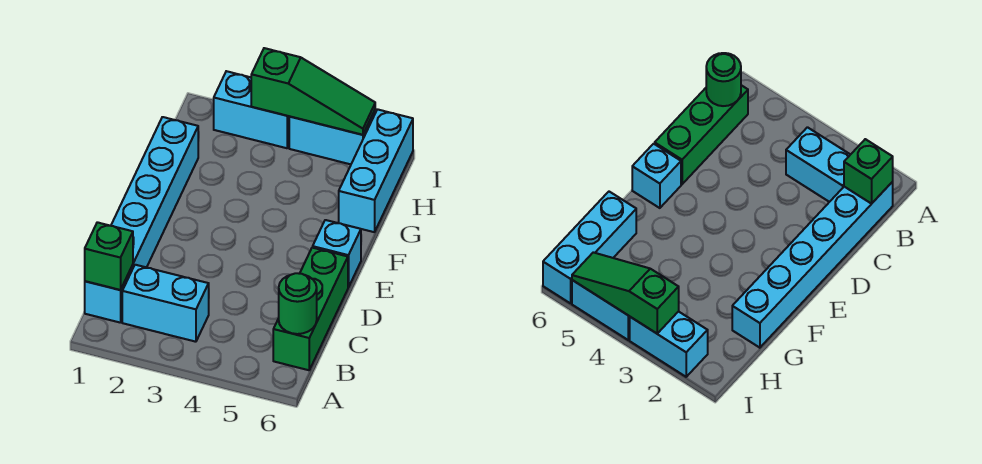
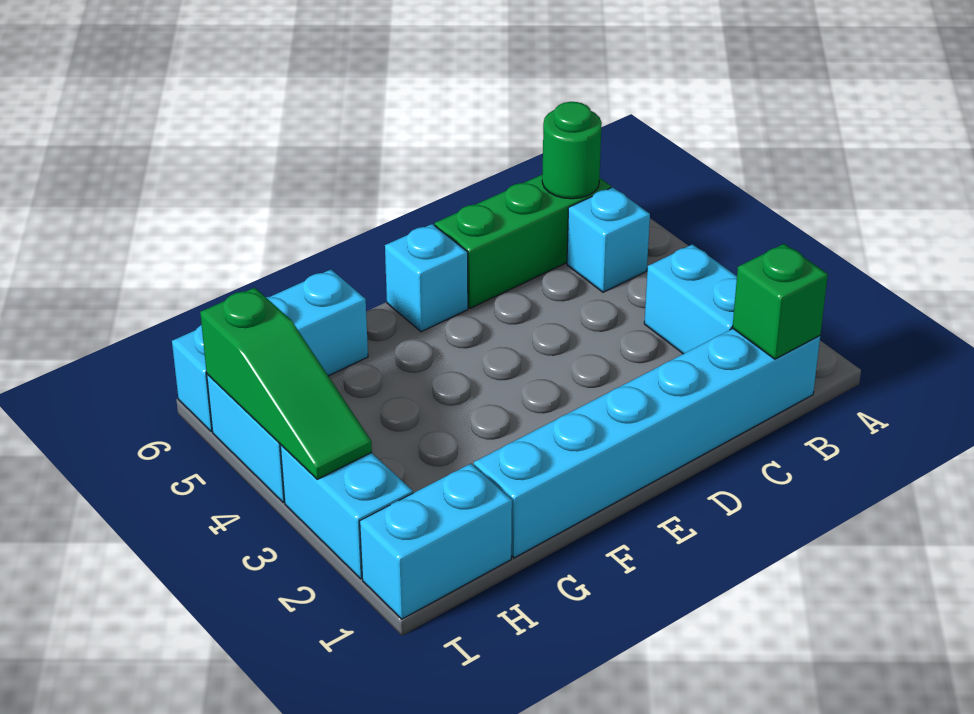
none -> cyan brick B5 level 1
none -> cyan brick H1:I1 level 1
green slope I3:I5 level 2 top 3 -> green slope I3:I5 level 2 top 5

